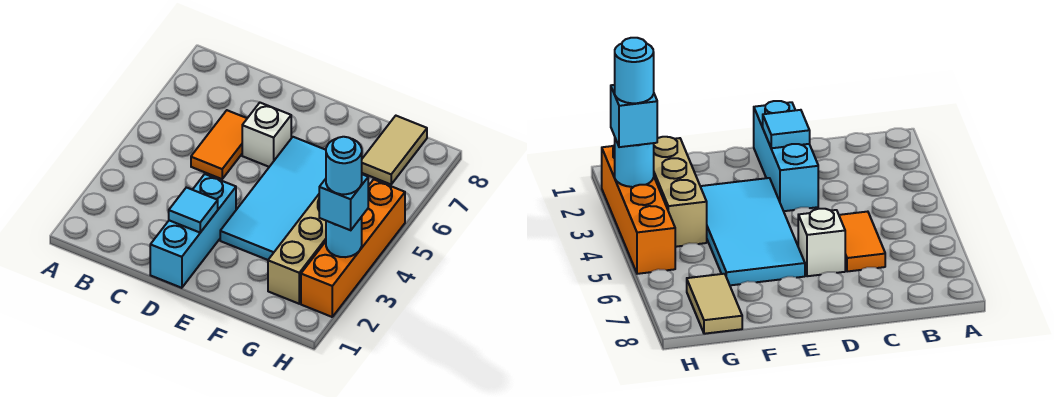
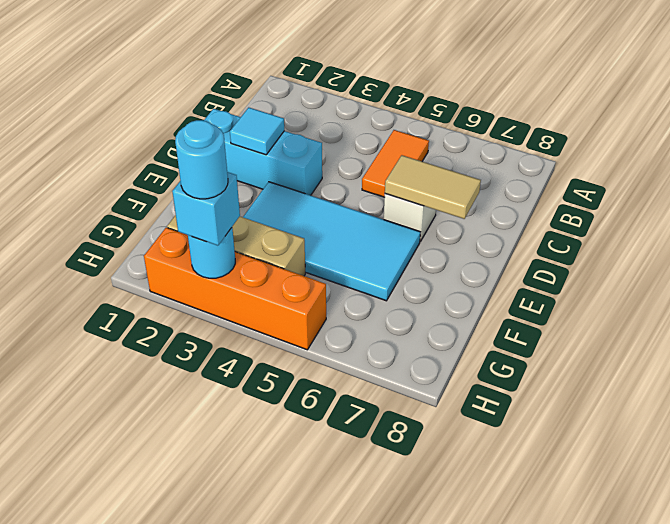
orange tile C5:C6 level 1 -> orange tile B5:C5 level 1
tan tile G7:G8 level 1 -> tan tile D6:D7 level 2

